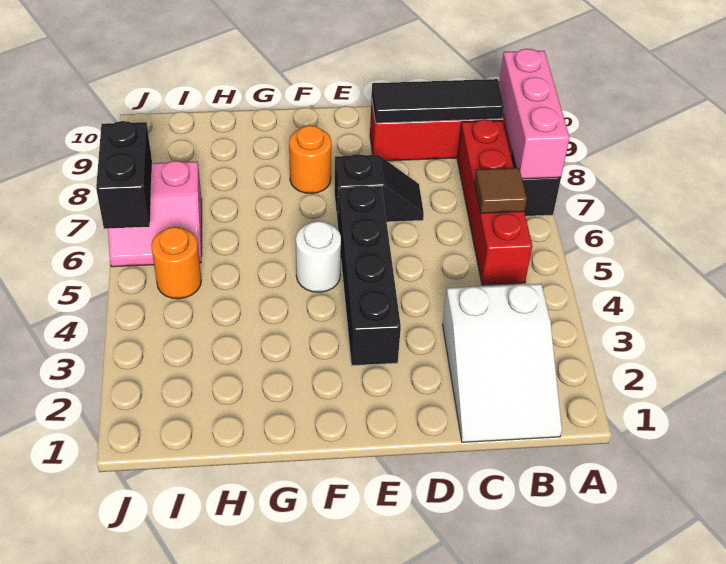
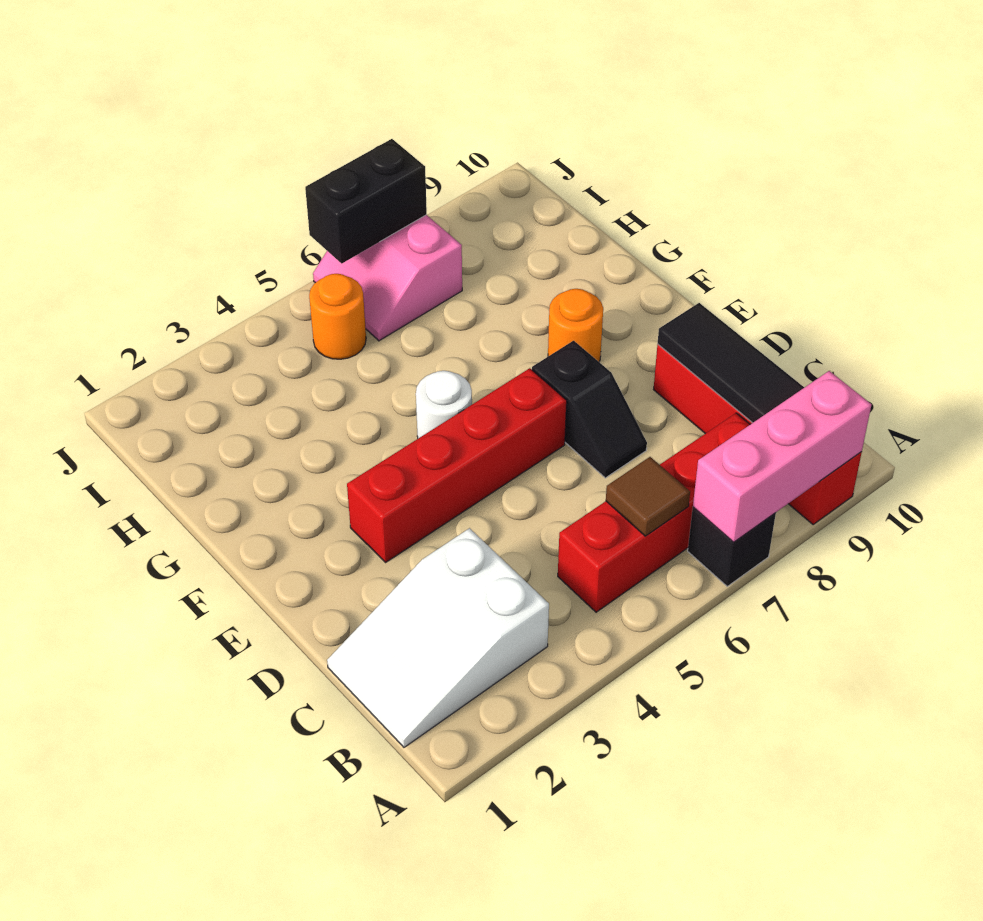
black brick E3:E6 level 1 -> red brick E3:E6 level 1

